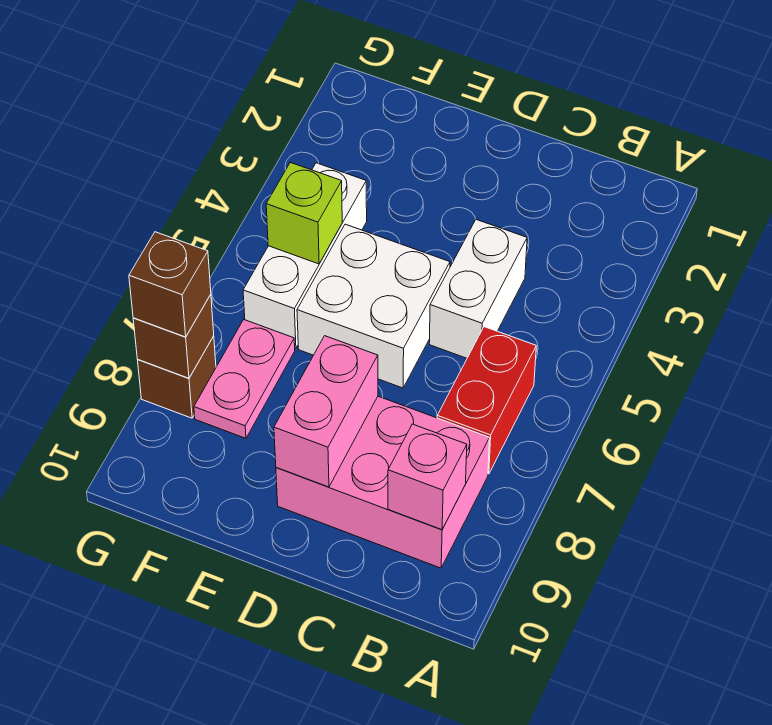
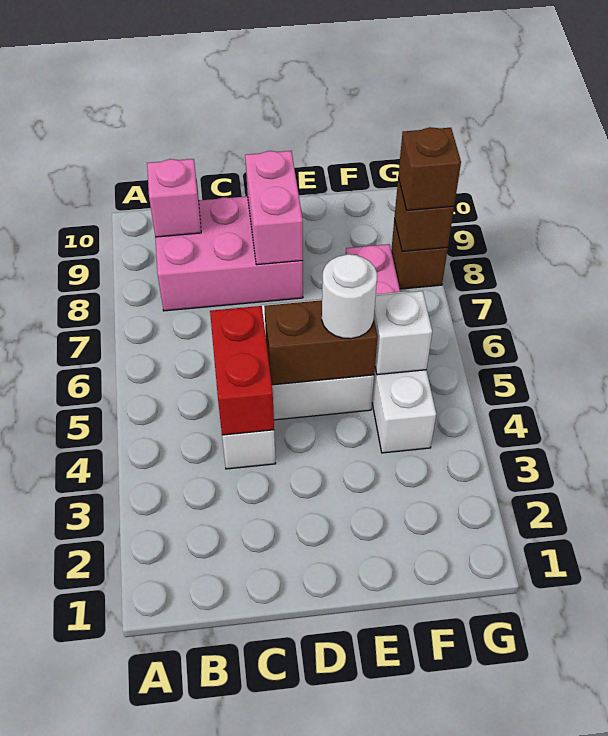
red brick B6:B7 level 1 -> red brick C4:C5 level 2
none -> brown brick D5:E5 level 2
none -> white round brick E5 level 3
lime brick F5 level 2 -> white brick F5 level 2

